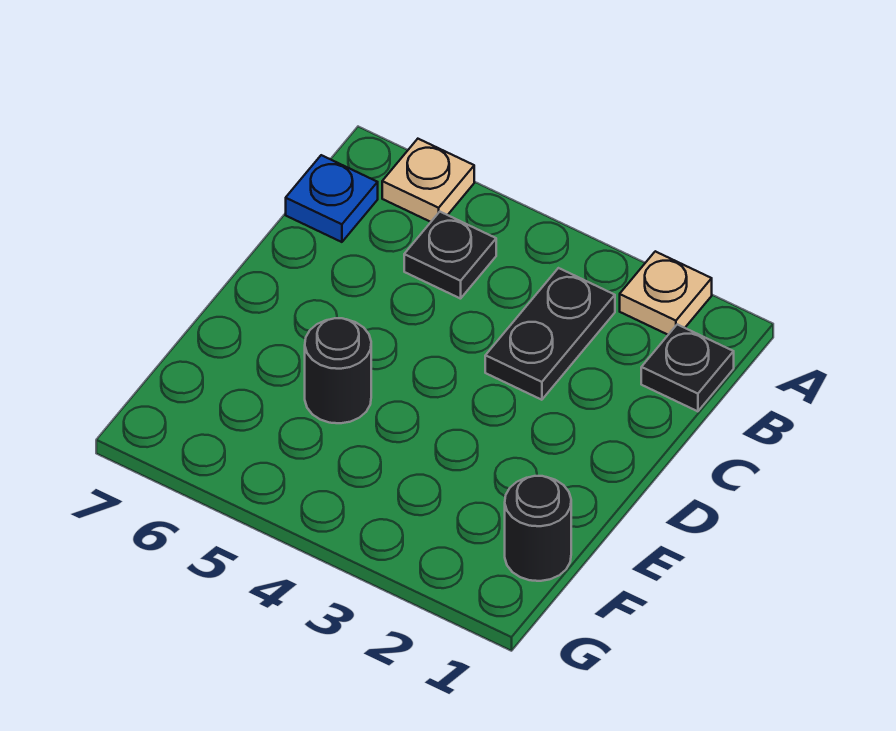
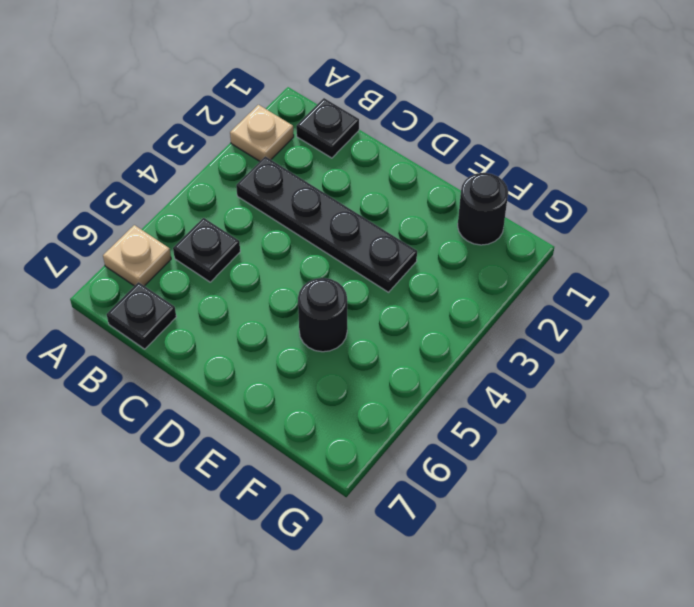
black plate B3:C3 level 1 -> black plate B3:E3 level 1
blue plate B7 level 1 -> black plate B7 level 1

